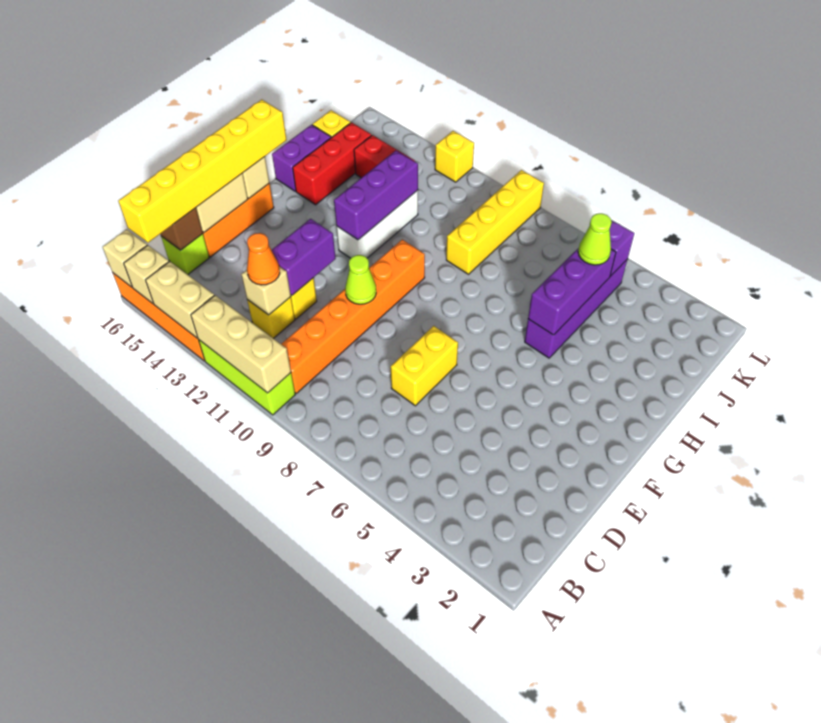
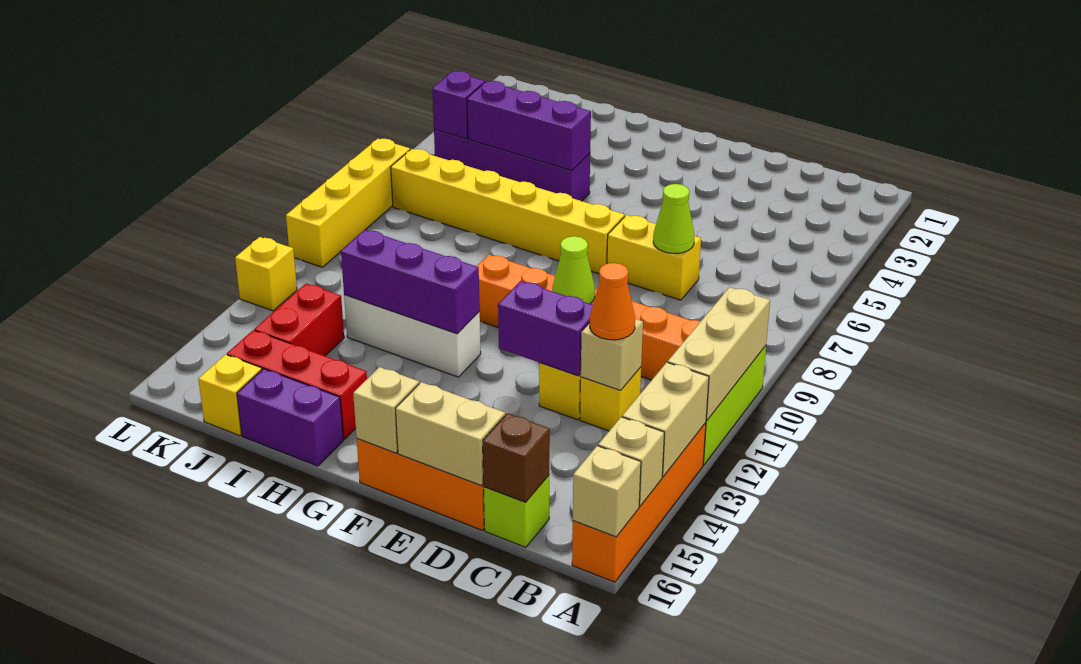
yellow brick B16:G16 level 3 -> yellow brick F7:K7 level 1
yellow brick I9:L9 level 1 -> yellow brick L7:L10 level 1
lime cone J5 level 3 -> lime cone D7 level 2

